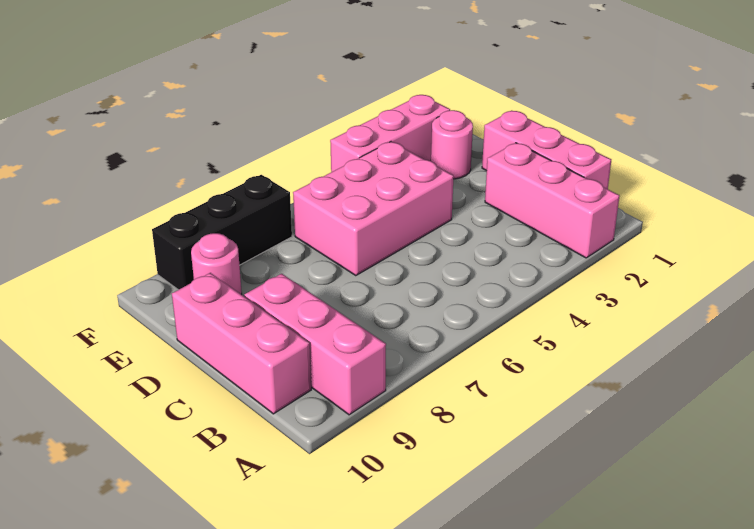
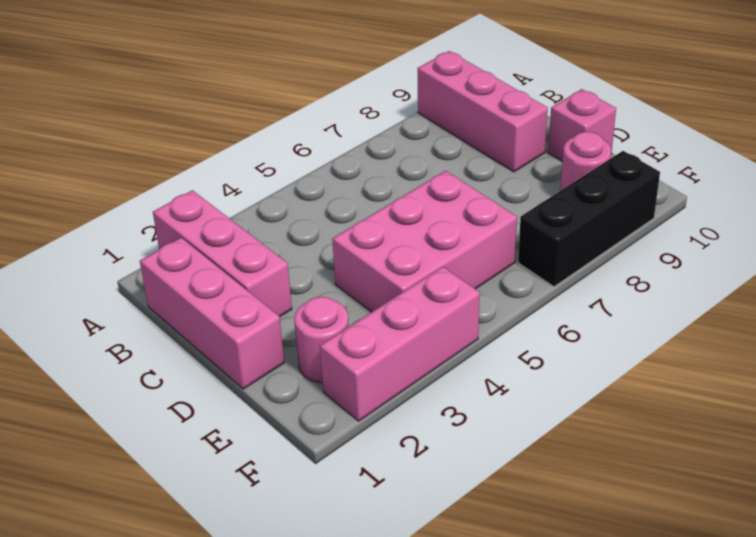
pink brick B10:D10 level 1 -> pink brick D10 level 1

